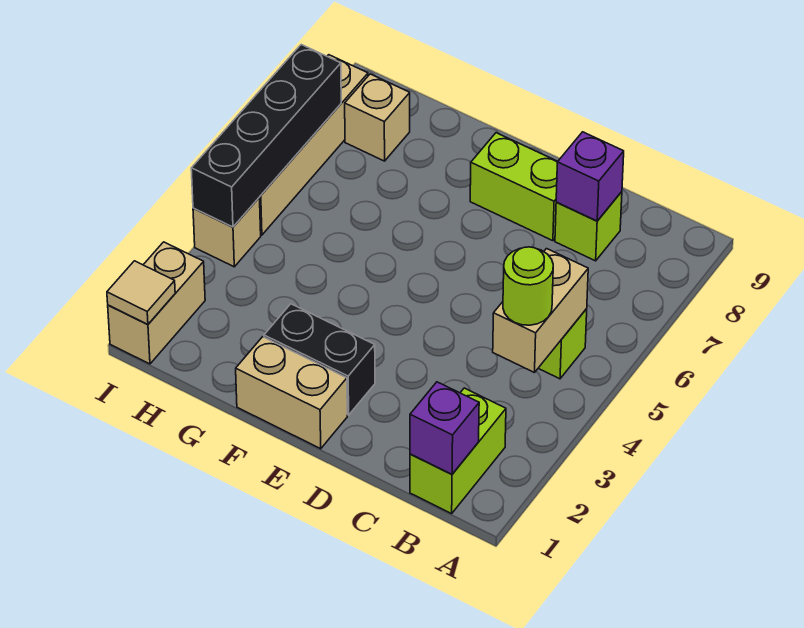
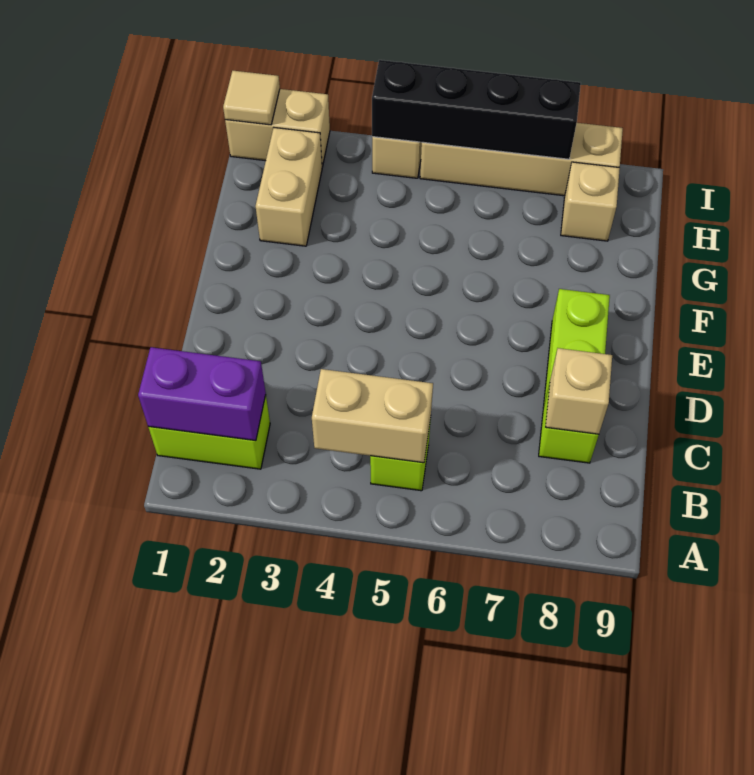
purple brick B1 level 2 -> purple brick B1:B2 level 2
lime round brick B4 level 3 -> none
purple brick C8 level 2 -> tan brick C8 level 2
tan brick E1:F1 level 1 -> tan brick G2:H2 level 1
black brick E2:F2 level 1 -> none

